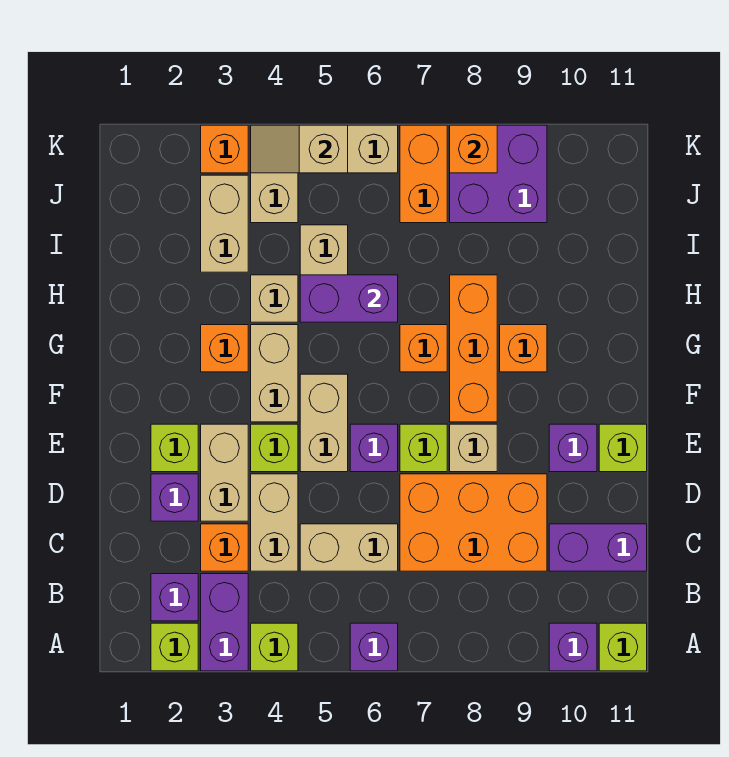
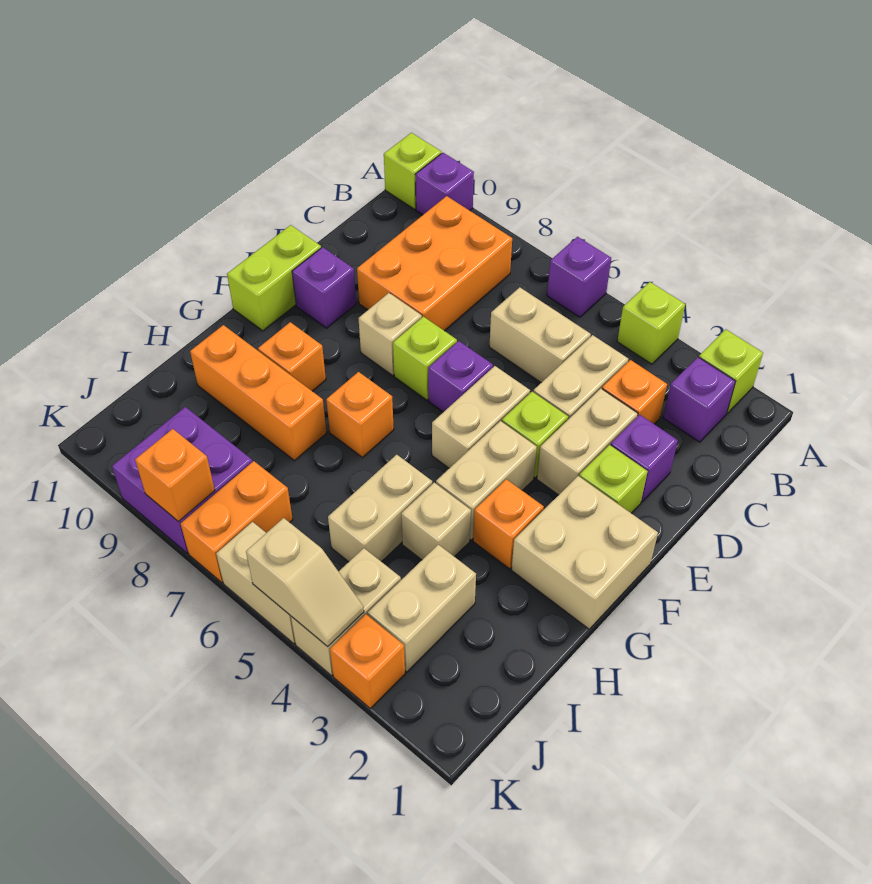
purple brick A3:B3 level 1 -> none
orange brick C7:D9 level 1 -> orange brick B8:D9 level 1
purple brick C10:C11 level 1 -> none
lime brick E11 level 1 -> lime brick E11:F11 level 1
none -> tan brick F1:G2 level 1
orange brick F8:H8 level 1 -> orange brick H8:H10 level 1
purple brick H5:H6 level 2 -> none

